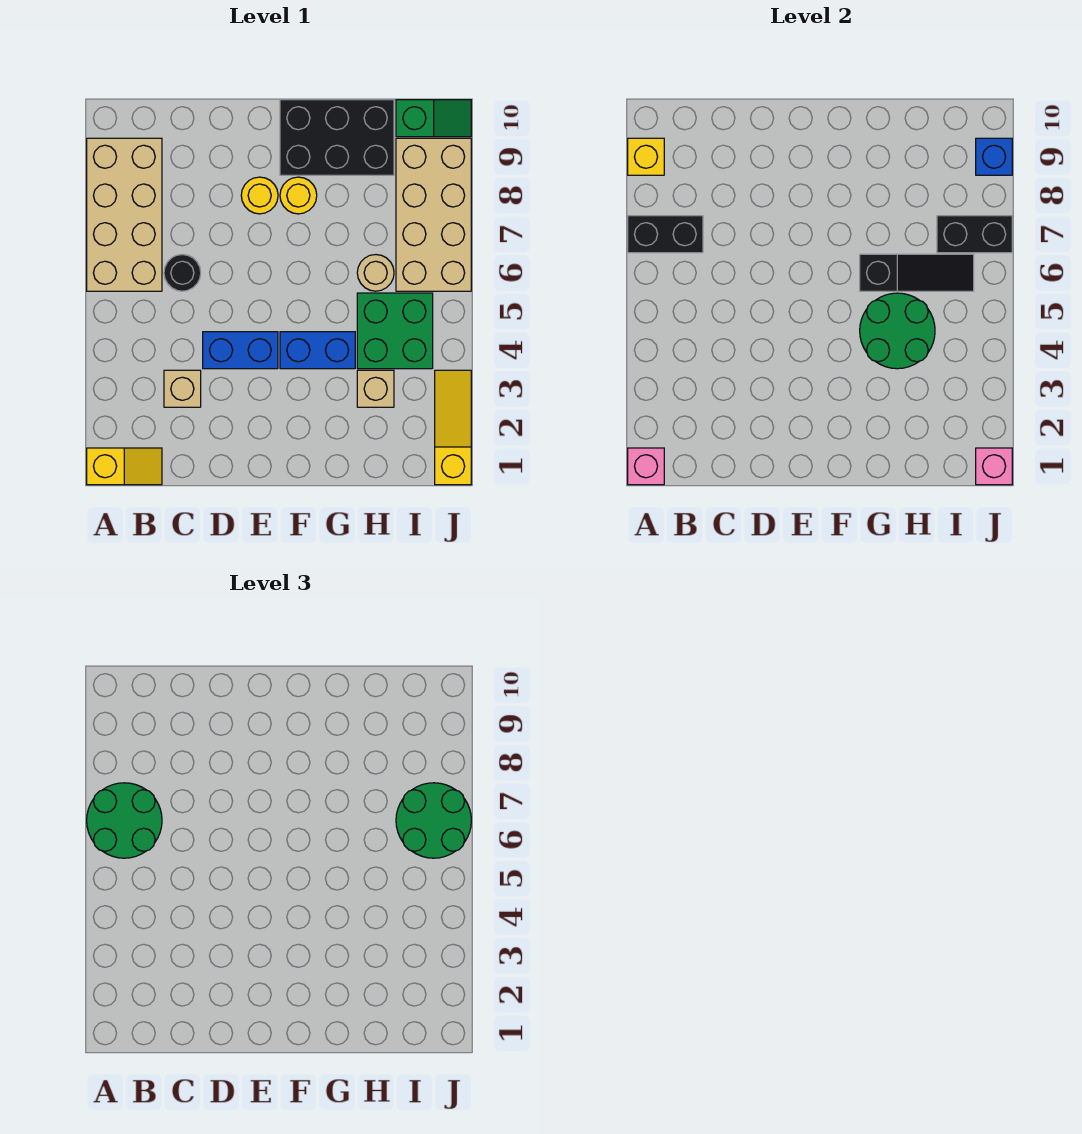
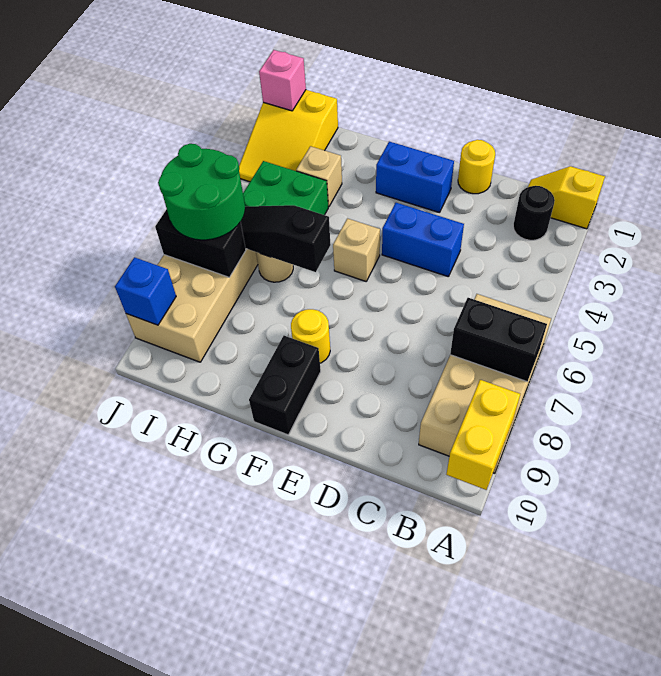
pink brick A1 level 2 -> none
green round brick A6:B7 level 3 -> none
yellow brick A9 level 2 -> yellow brick A9:A10 level 2
tan brick C3 level 1 -> tan brick F5 level 1
black round brick C6 level 1 -> black round brick B2 level 1
yellow round brick E8 level 1 -> yellow round brick D1 level 1
blue brick F4:G4 level 1 -> blue brick E2:F2 level 1
black brick F9:H10 level 1 -> black brick F9:F10 level 1
green round brick G4:H5 level 2 -> none
green slope I10:J10 level 1 top I -> none
yellow slope J1:J3 level 1 top 1 -> yellow slope I1:J3 level 1 top 1

